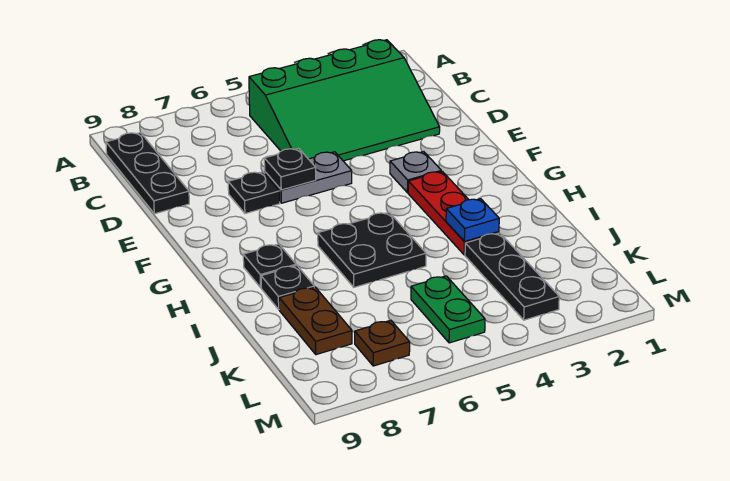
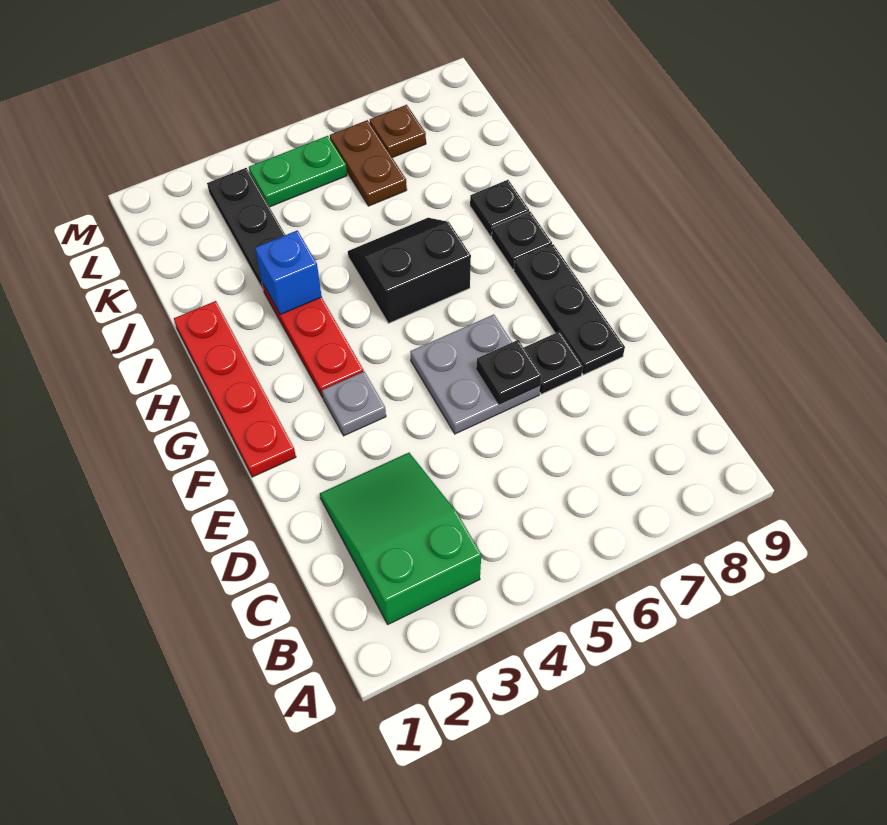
green slope B2:D5 level 1 top B -> green slope B2:D3 level 1 top B
black plate B9:D9 level 1 -> black plate E8:G8 level 1
grey plate E5:E6 level 1 -> grey plate E5:F6 level 1
none -> red plate F1:I1 level 1
black plate H5:I6 level 1 -> black slope H5:I6 level 1 top H
blue plate I3 level 2 -> blue brick I3 level 2
brown plate J8:K8 level 1 -> brown plate K6:L6 level 1
green plate K5:L5 level 1 -> green plate L4:L5 level 1

